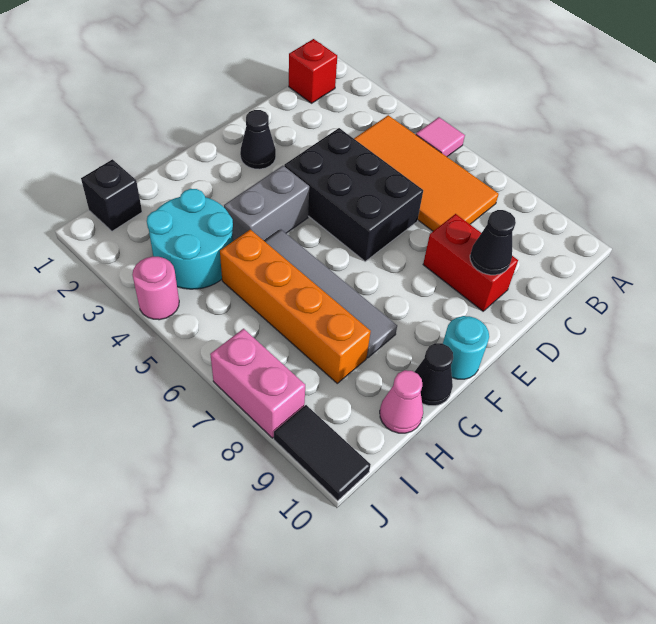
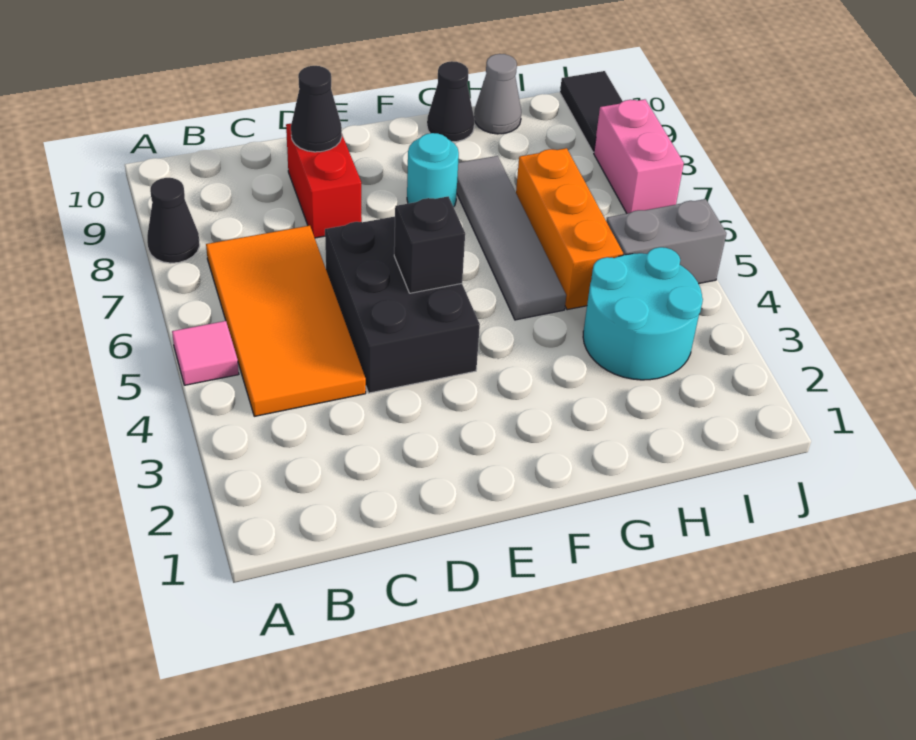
red brick B1 level 1 -> none
black cone E2 level 1 -> black cone A8 level 1
grey brick F4:G4 level 1 -> grey brick I5:J5 level 1
cyan round brick F10 level 1 -> cyan round brick F8 level 1
orange brick H5:H8 level 1 -> orange brick H5:H7 level 1
pink cone H10 level 1 -> grey cone H10 level 1
black brick I1 level 1 -> black brick E5 level 2
pink round brick J4 level 1 -> none

